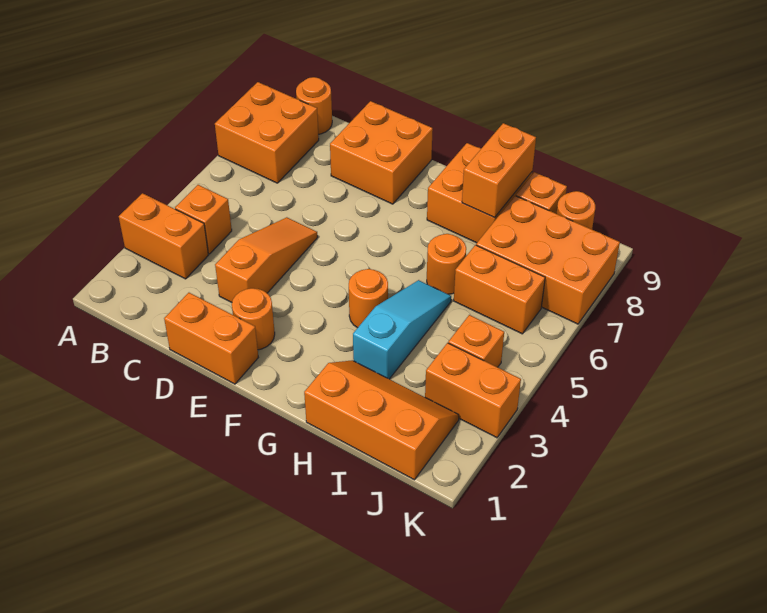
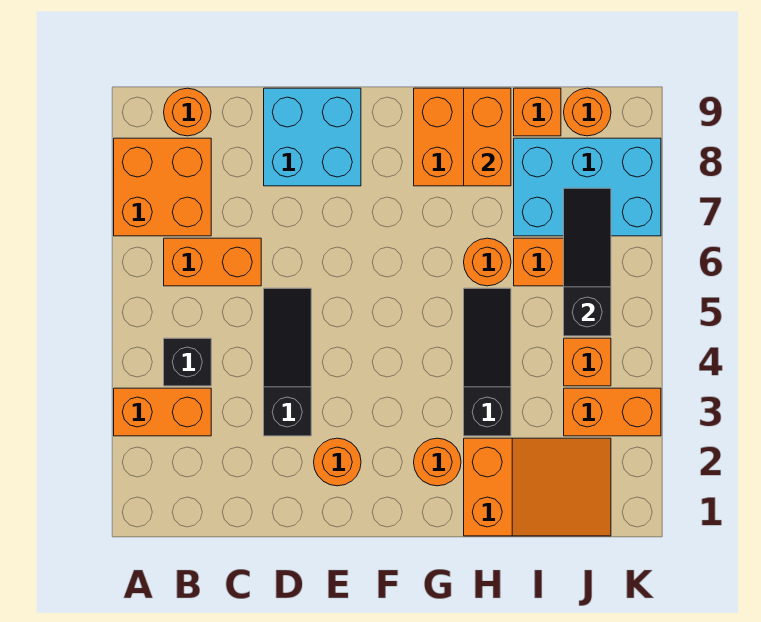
orange brick B4 level 1 -> black brick B4 level 1
orange brick D1:E1 level 1 -> orange brick B6:C6 level 1
orange slope D3:D5 level 1 top 3 -> black slope D3:D5 level 1 top 3
orange brick D8:E9 level 1 -> cyan brick D8:E9 level 1
orange round brick G4 level 1 -> orange round brick G2 level 1
orange slope H1:J2 level 1 top 1 -> orange slope H1:J2 level 1 top H
cyan slope H3:H5 level 1 top 3 -> black slope H3:H5 level 1 top 3
orange brick I7:K8 level 1 -> cyan brick I7:K8 level 1
none -> black slope J5:J7 level 2 top 5

